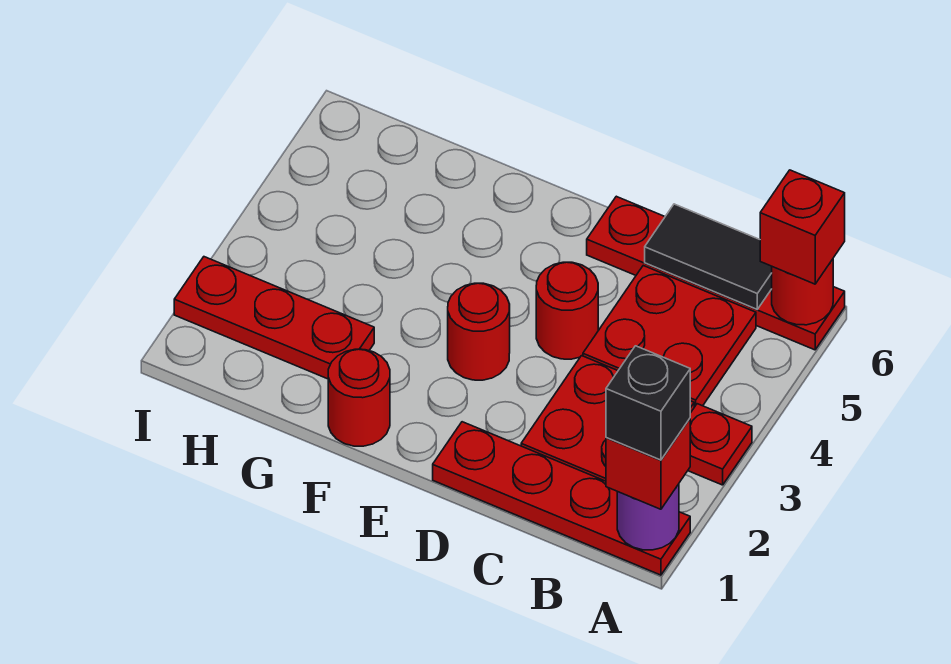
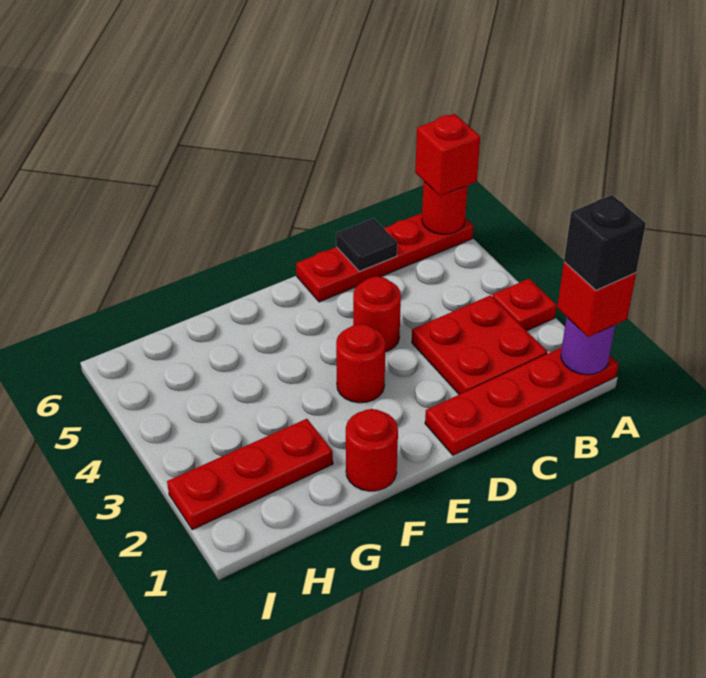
red plate B4:C5 level 1 -> none
black tile B6:C6 level 2 -> black tile C6 level 2

